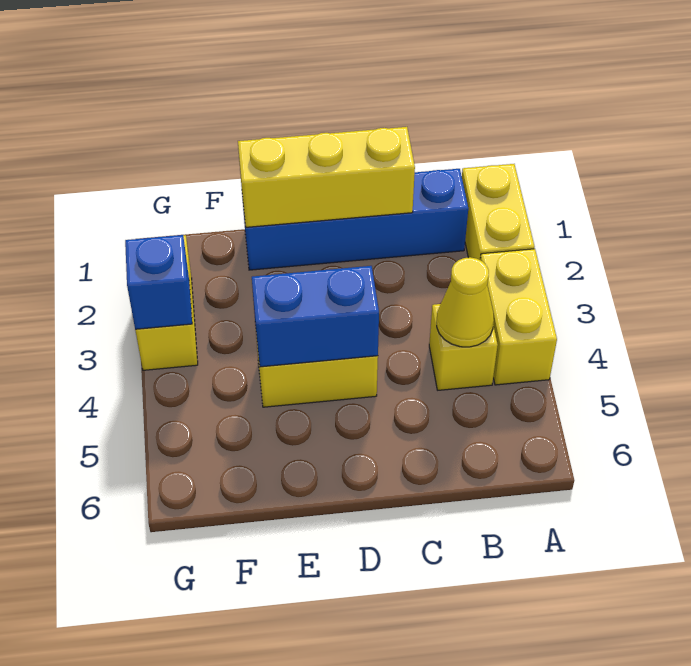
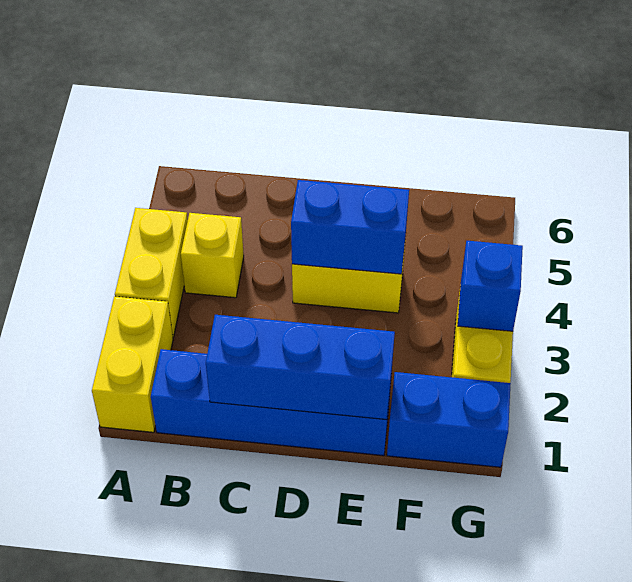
yellow cone B4 level 2 -> none
yellow brick C1:E1 level 2 -> blue brick C1:E1 level 2
none -> blue brick F1:G1 level 1

